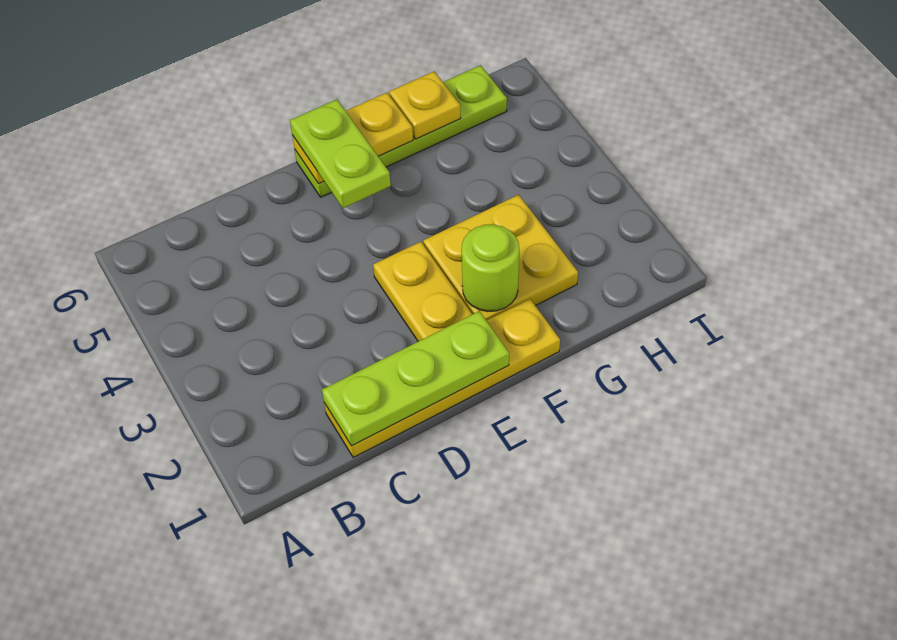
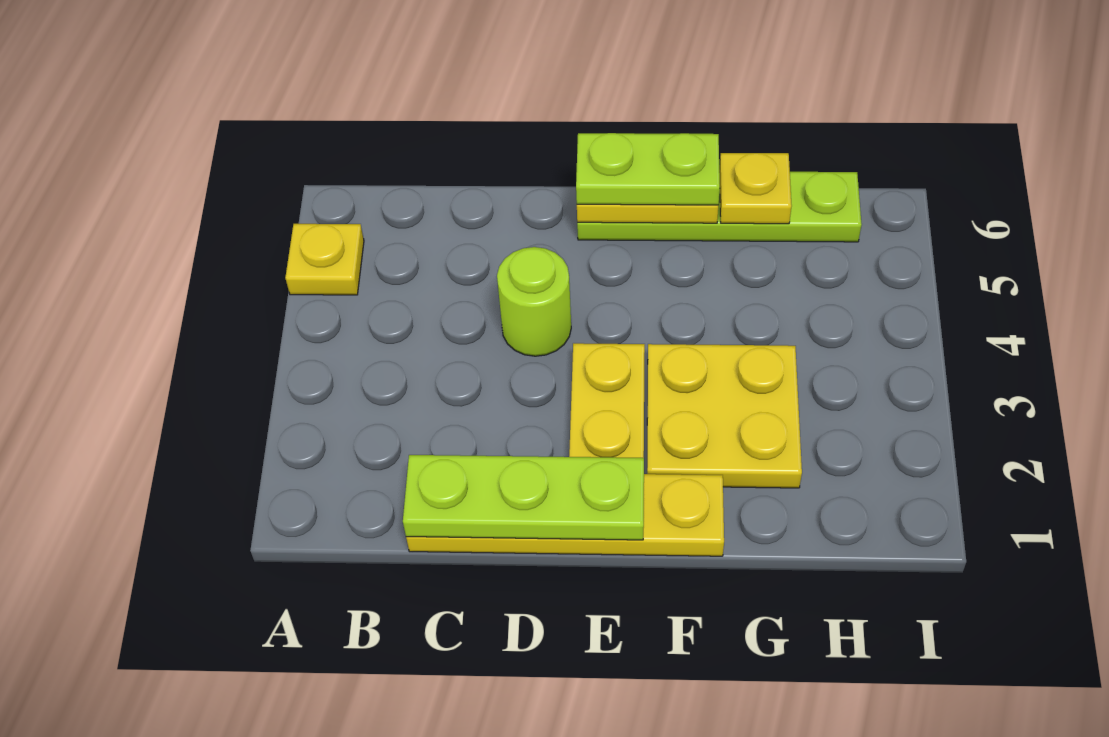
none -> yellow plate A5 level 1
lime plate E5:E6 level 3 -> lime plate E6:F6 level 3
lime round brick F2 level 2 -> lime round brick D4 level 1

